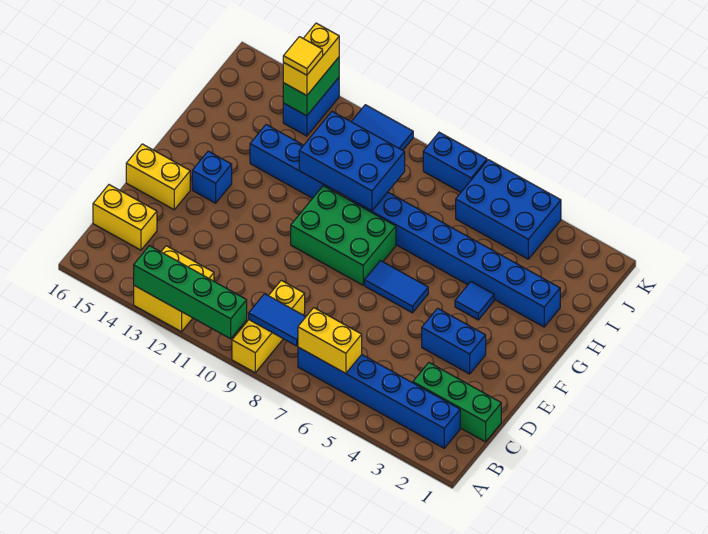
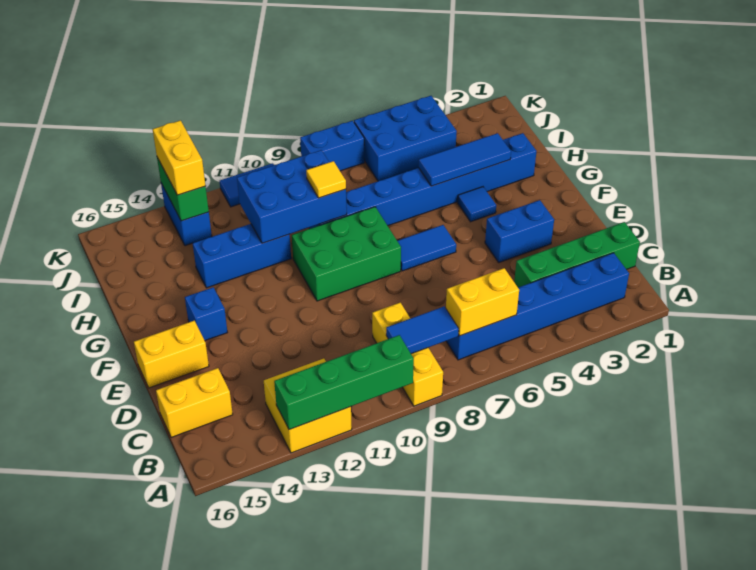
green brick C1:C3 level 1 -> green brick C1:C4 level 1
none -> blue tile H3:H5 level 2
yellow tile J13 level 4 -> yellow tile H9 level 3

